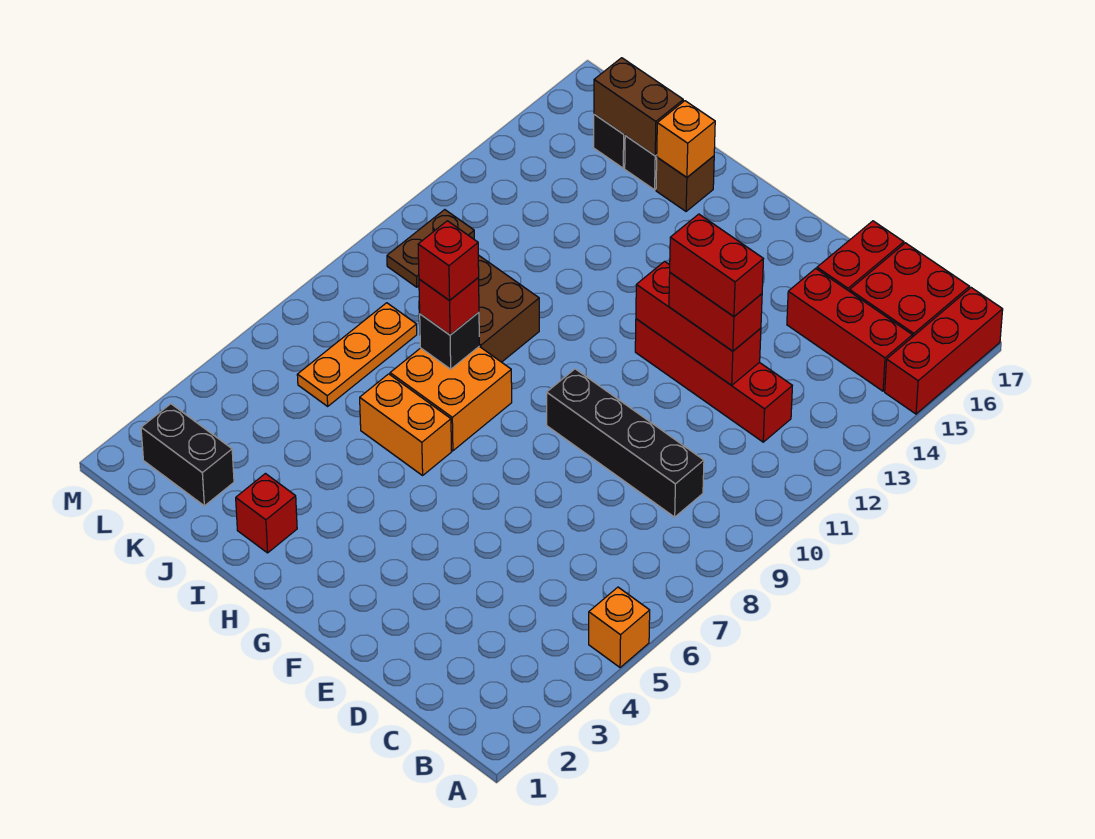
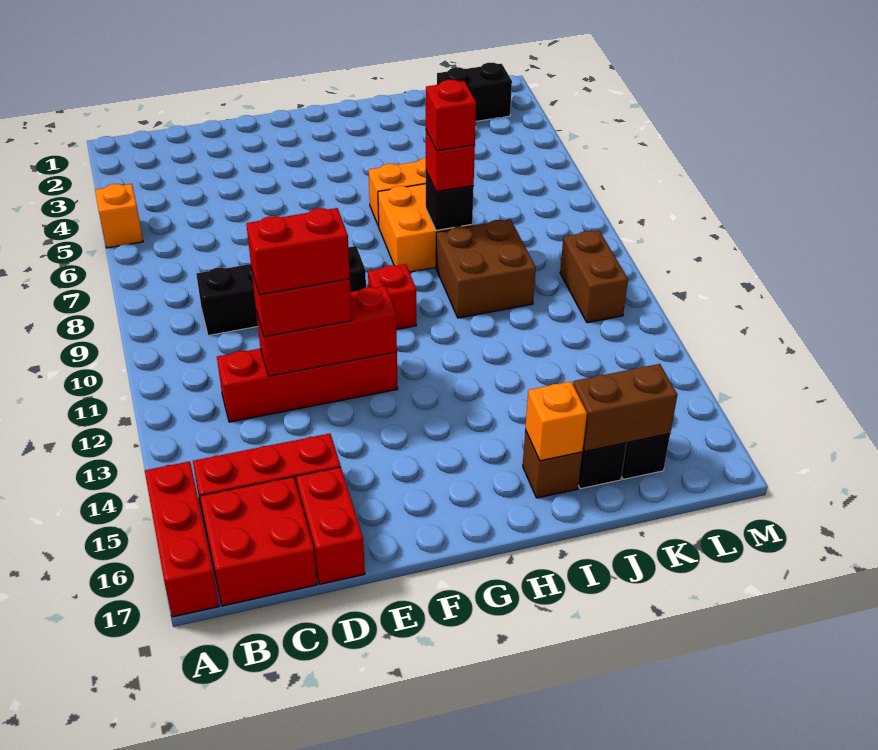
red brick I2 level 1 -> red brick G10 level 1
orange plate K6:K8 level 1 -> none
brown plate L10:L11 level 1 -> brown brick L10:L11 level 1

